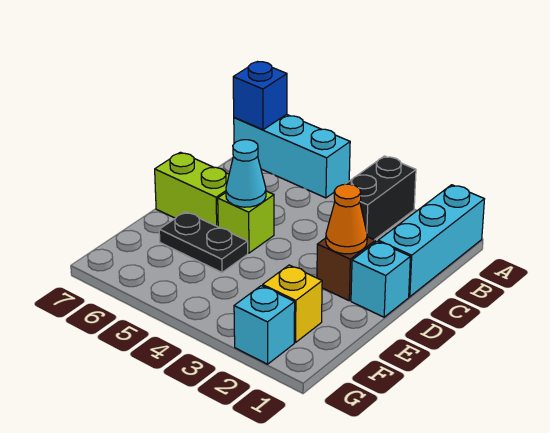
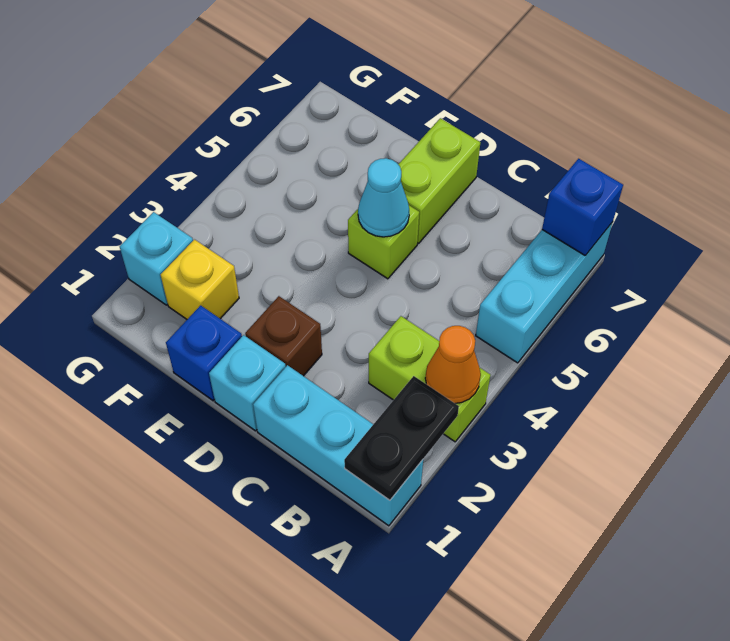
black brick A3:B3 level 1 -> lime brick A3:B3 level 1
orange cone D2 level 2 -> orange cone A3 level 2
none -> blue brick E1 level 1
black plate E5:E6 level 1 -> black plate A1:A2 level 2

